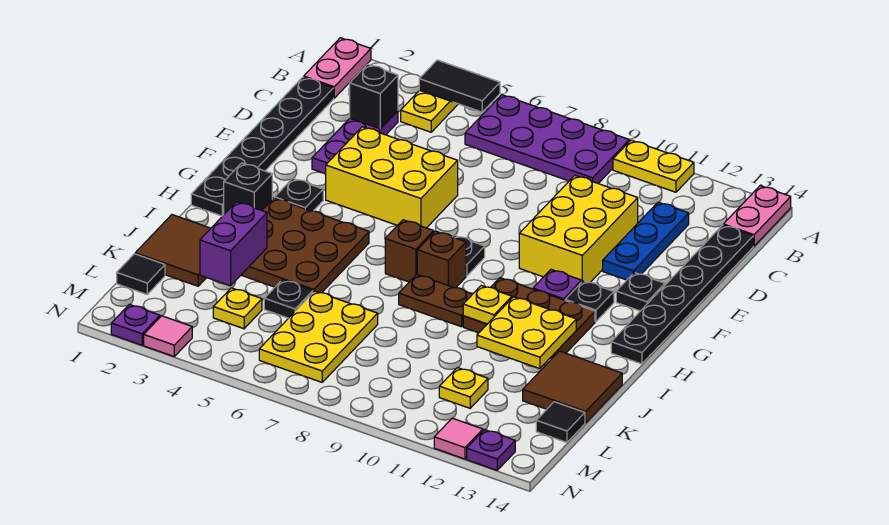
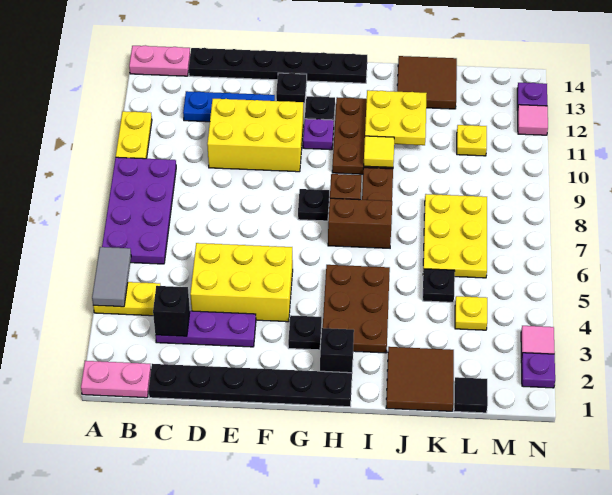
black tile A4:A5 level 2 -> grey tile A4:A5 level 2
yellow brick E4:F6 level 1 -> yellow brick D4:F5 level 1
brown plate H3:J5 level 1 -> brown plate H3:I5 level 1
brown brick H7 level 1 -> brown brick H7:I7 level 1
yellow plate I10 level 2 -> yellow tile I10 level 2
purple brick J3:K3 level 2 -> none
yellow plate K6:M7 level 1 -> yellow plate K6:L8 level 1
black tile L14 level 1 -> none

